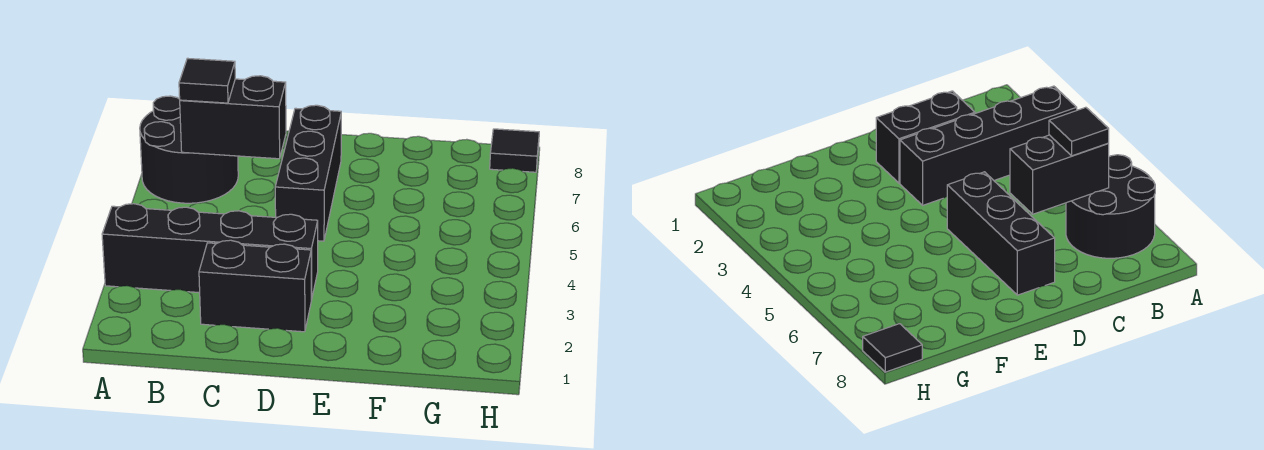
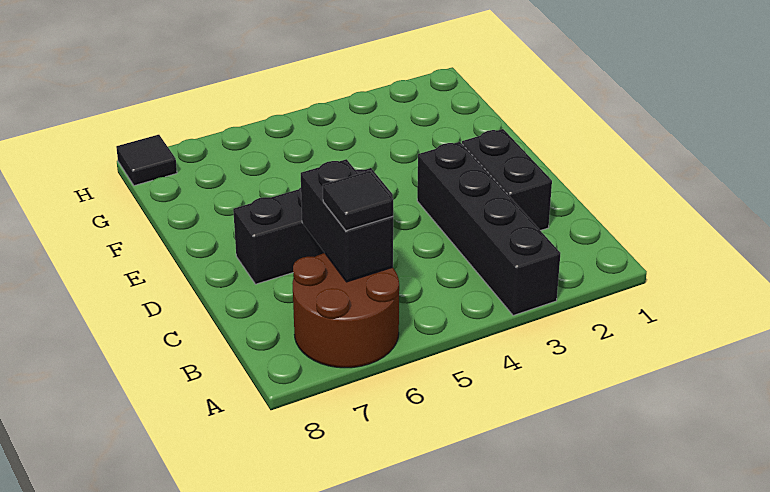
black round brick A6:B7 level 1 -> brown round brick A6:B7 level 1

